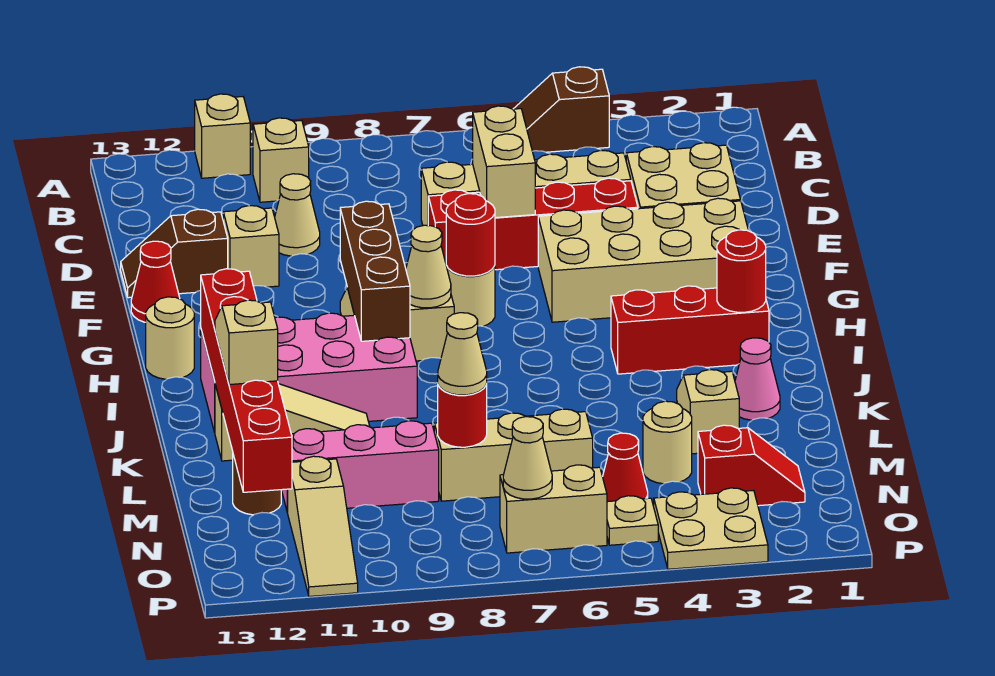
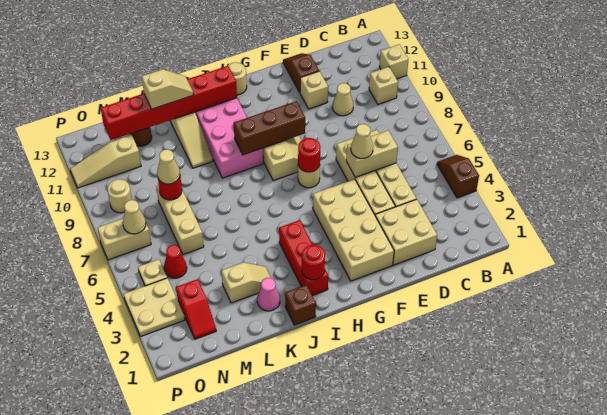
red brick E4:E7 level 1 -> tan brick E4:E7 level 1
red cone F13 level 1 -> none
tan cone H8 level 2 -> tan cone E6 level 3
none -> brown brick J1 level 1
tan round brick M4 level 1 -> tan round brick O9 level 1
pink brick M9:M11 level 1 -> none
tan brick O6:O7 level 1 -> tan brick O7:P7 level 1

